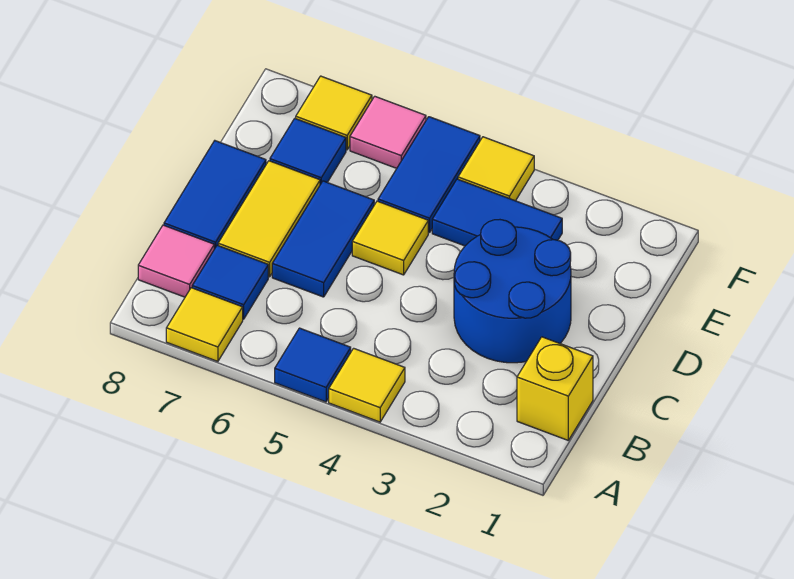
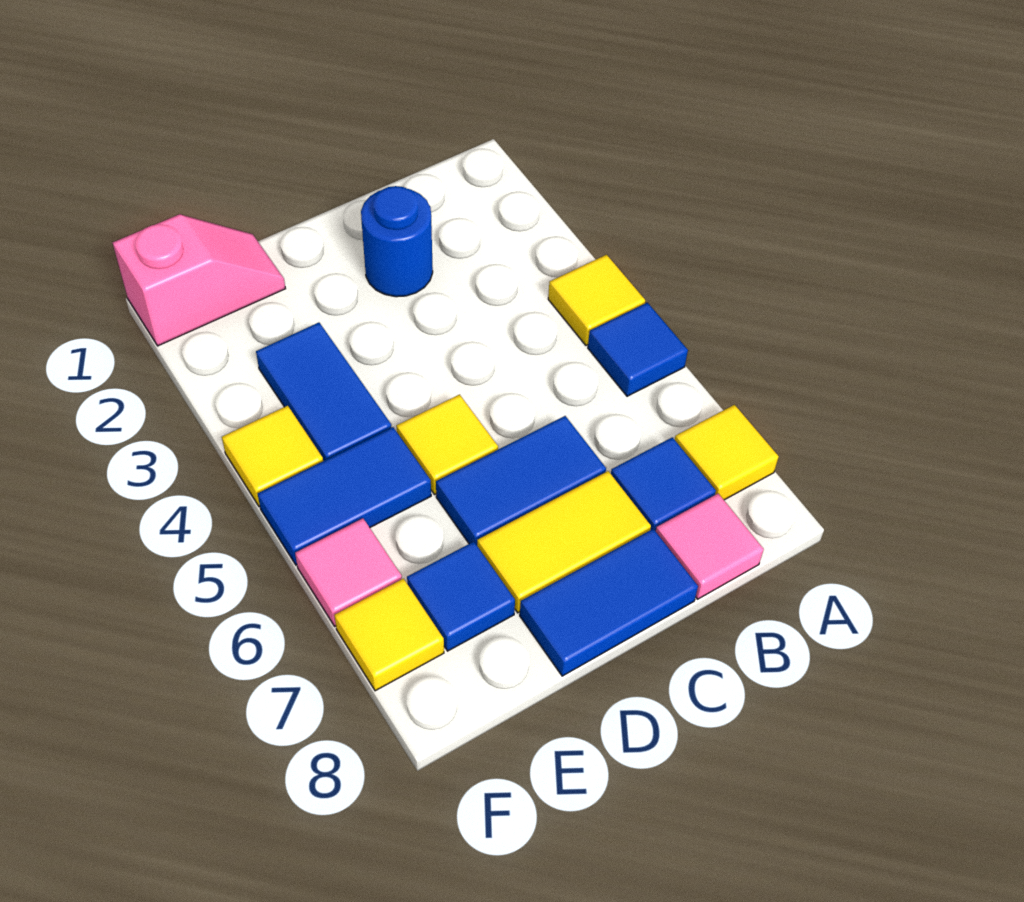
yellow brick B1 level 1 -> none
blue round brick C2:D3 level 1 -> blue round brick C2 level 1
none -> pink slope E1:F1 level 1 top F

